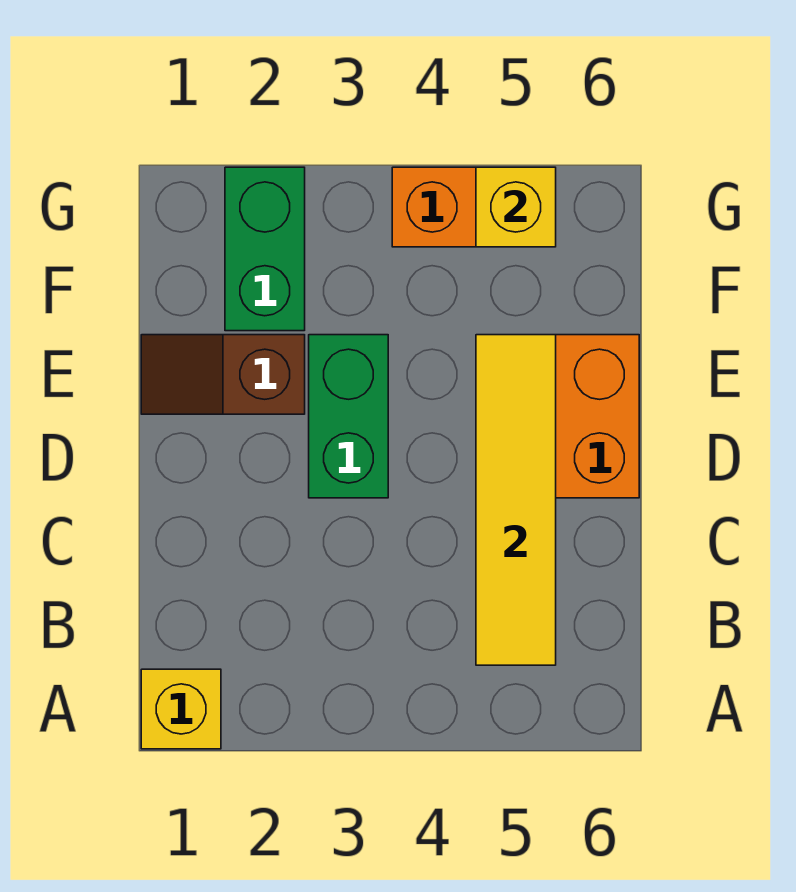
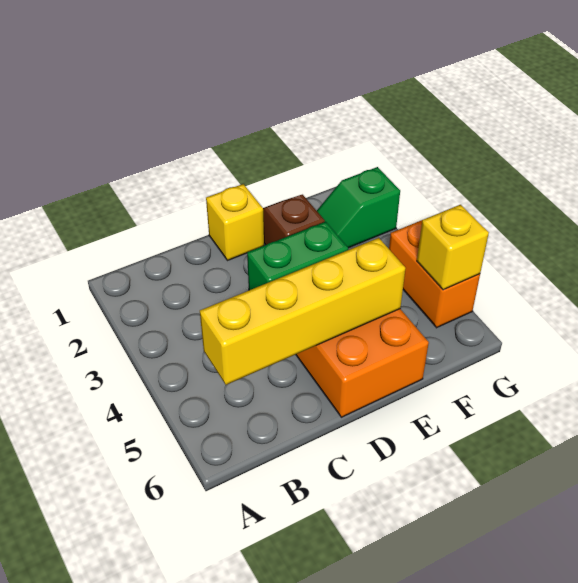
yellow brick A1 level 1 -> yellow brick D1 level 1
yellow tile B5:E5 level 2 -> yellow brick B5:E5 level 2
green brick F2:G2 level 1 -> green slope F2:G2 level 1 top G

